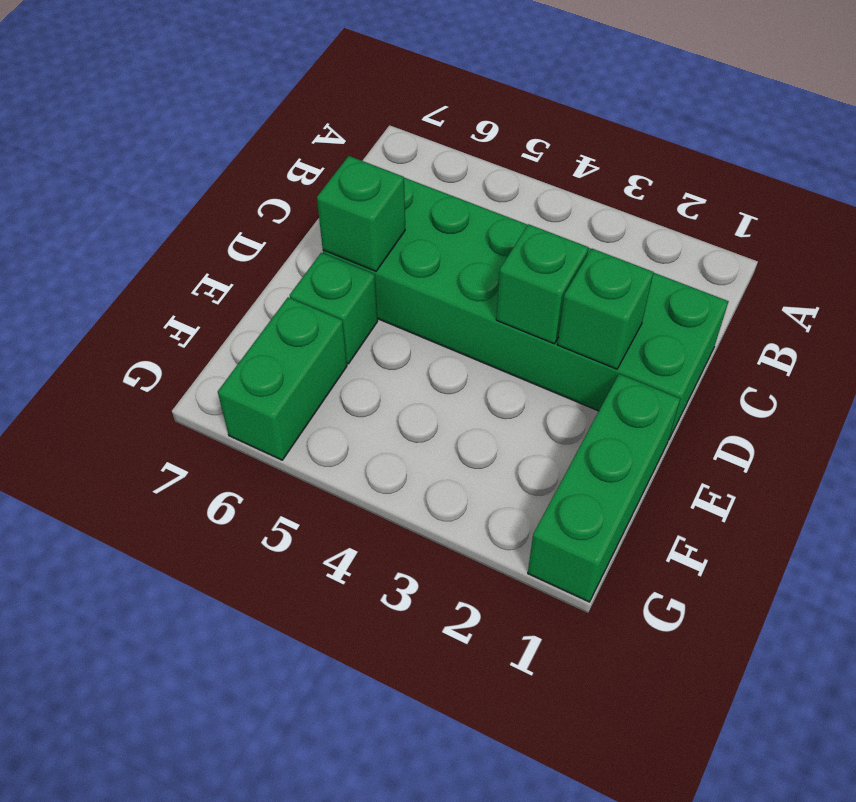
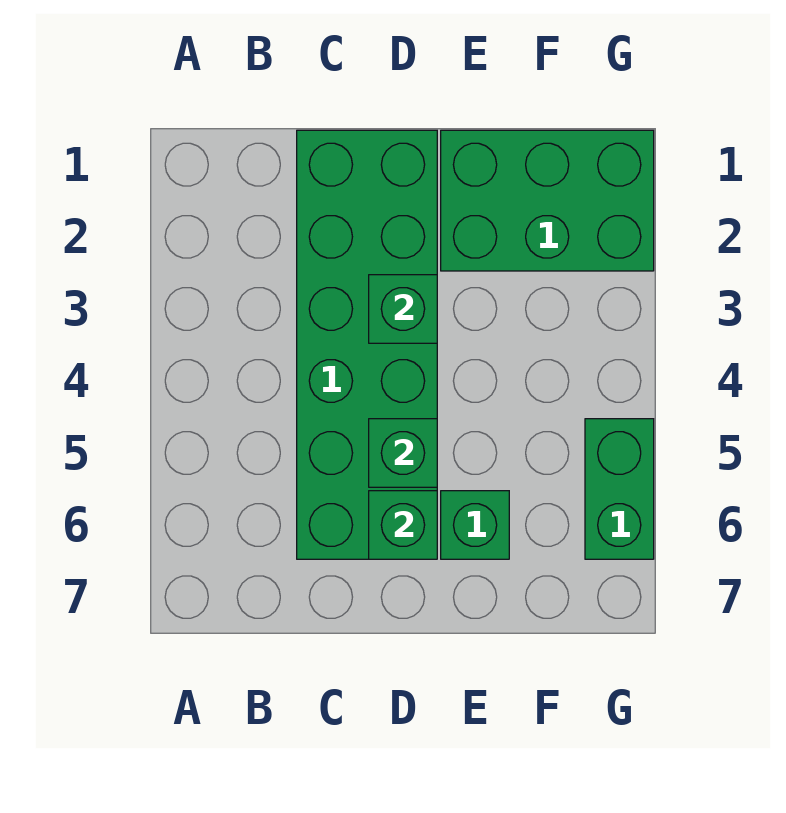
green brick D2 level 2 -> green brick D5 level 2
green brick E1:G1 level 1 -> green brick E1:G2 level 1
green brick F6:G6 level 1 -> green brick G5:G6 level 1

